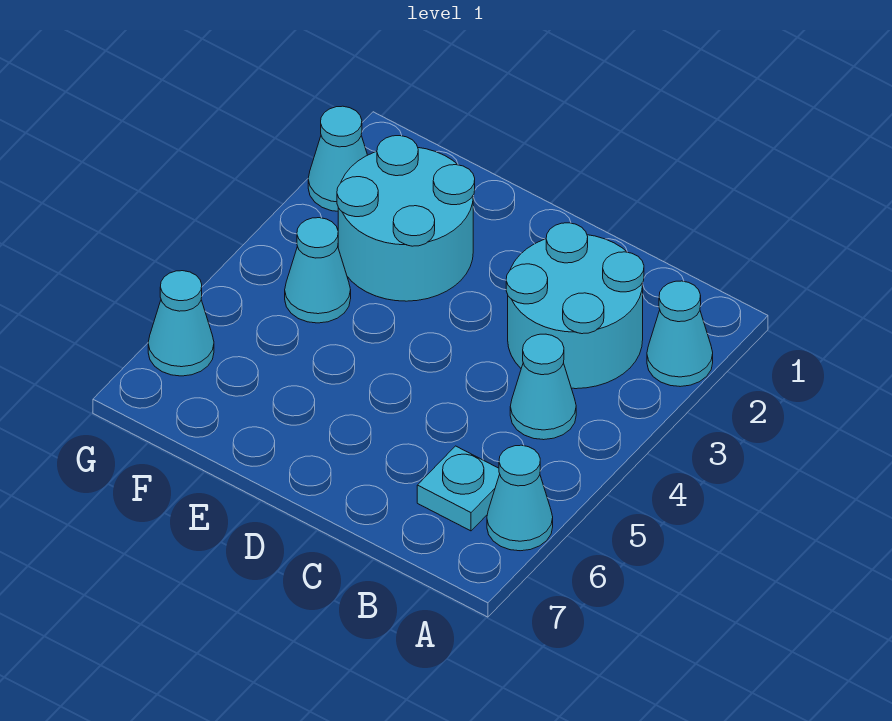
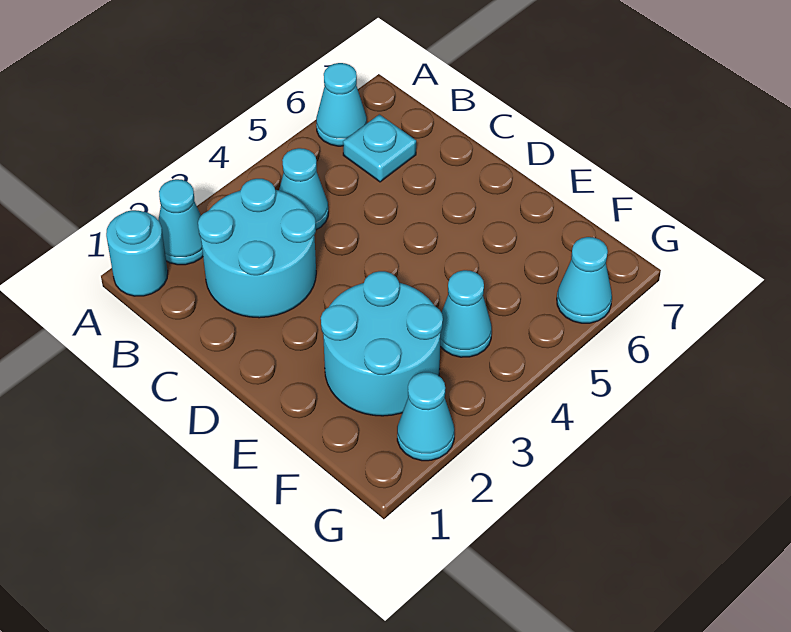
none -> cyan round brick A1 level 1

